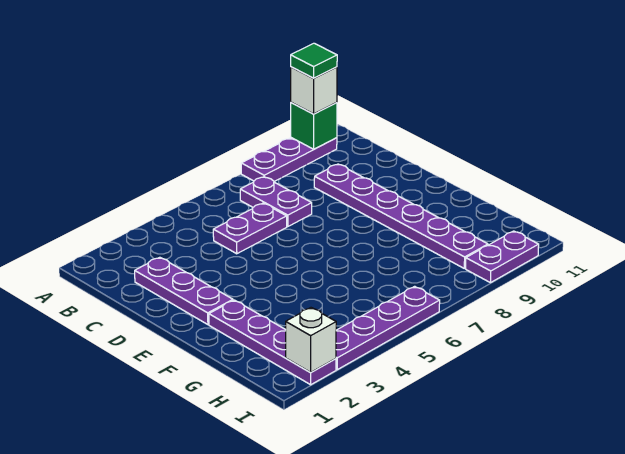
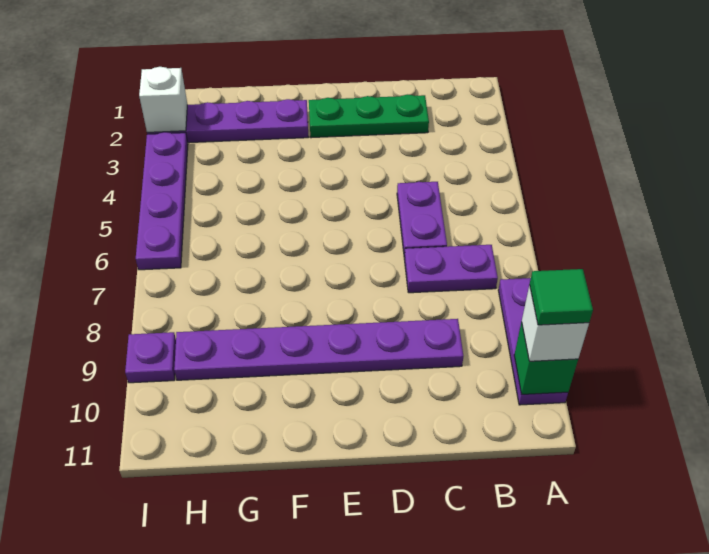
purple plate C2:E2 level 1 -> green plate C2:E2 level 1
purple plate I9:I10 level 1 -> purple plate I9 level 1

